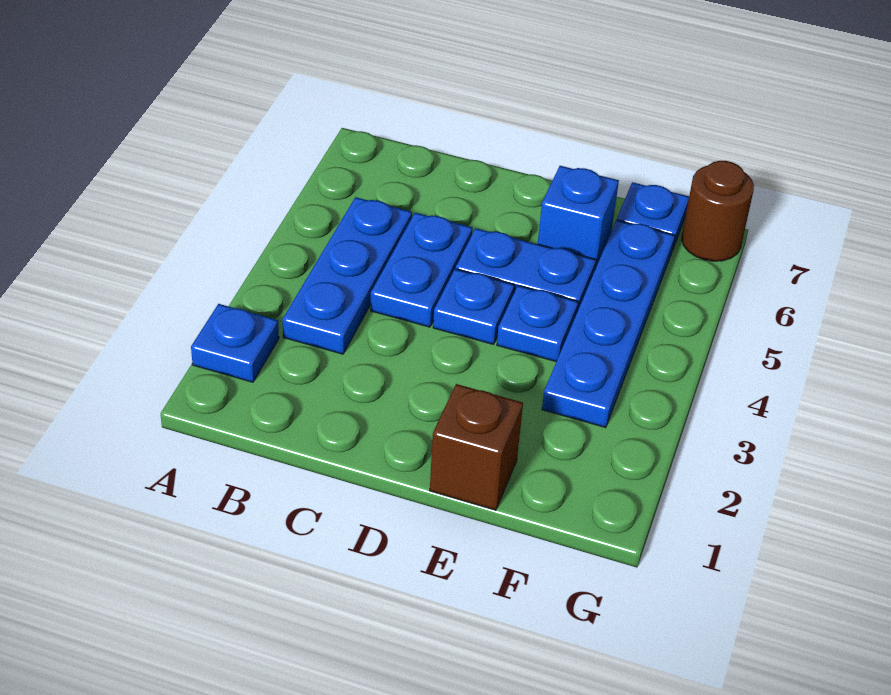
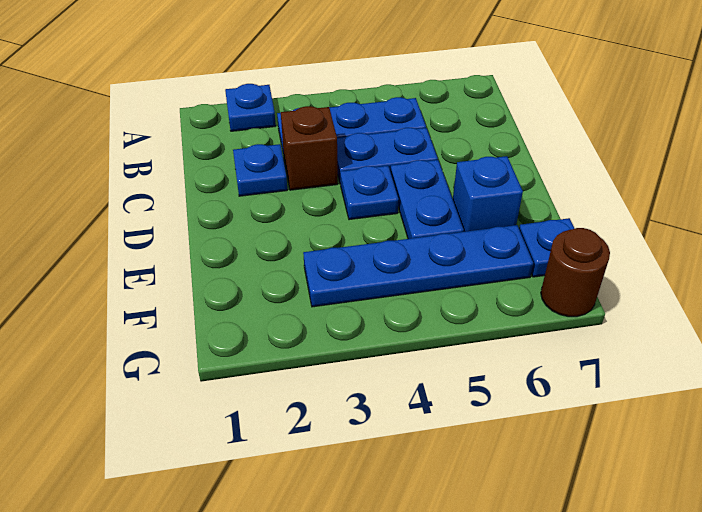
brown brick E1 level 1 -> brown brick C3 level 1
blue plate E4 level 1 -> blue plate C2 level 1

